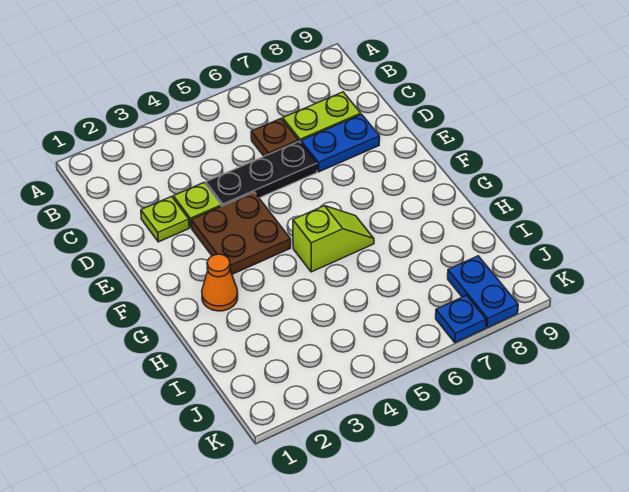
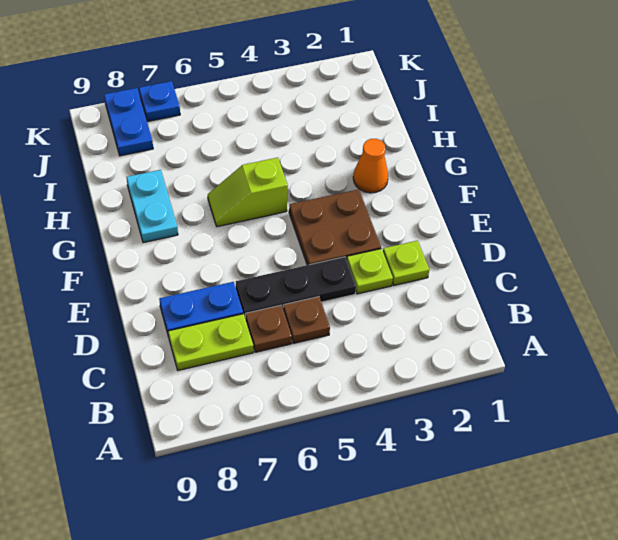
none -> brown plate C5 level 1
none -> cyan plate G8:H8 level 1

